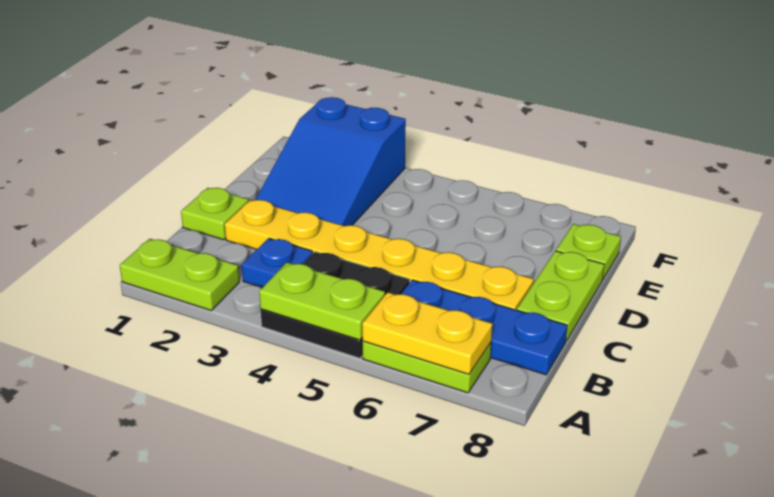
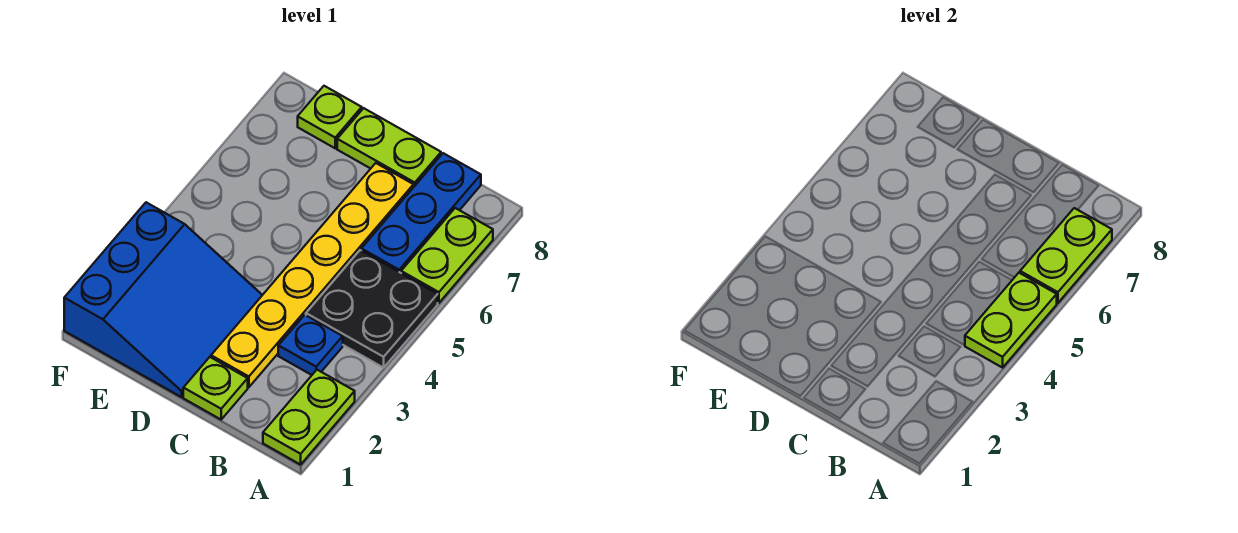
yellow plate A6:A7 level 2 -> lime plate A6:A7 level 2
blue slope D2:F3 level 1 top F -> blue slope D1:F3 level 1 top F

